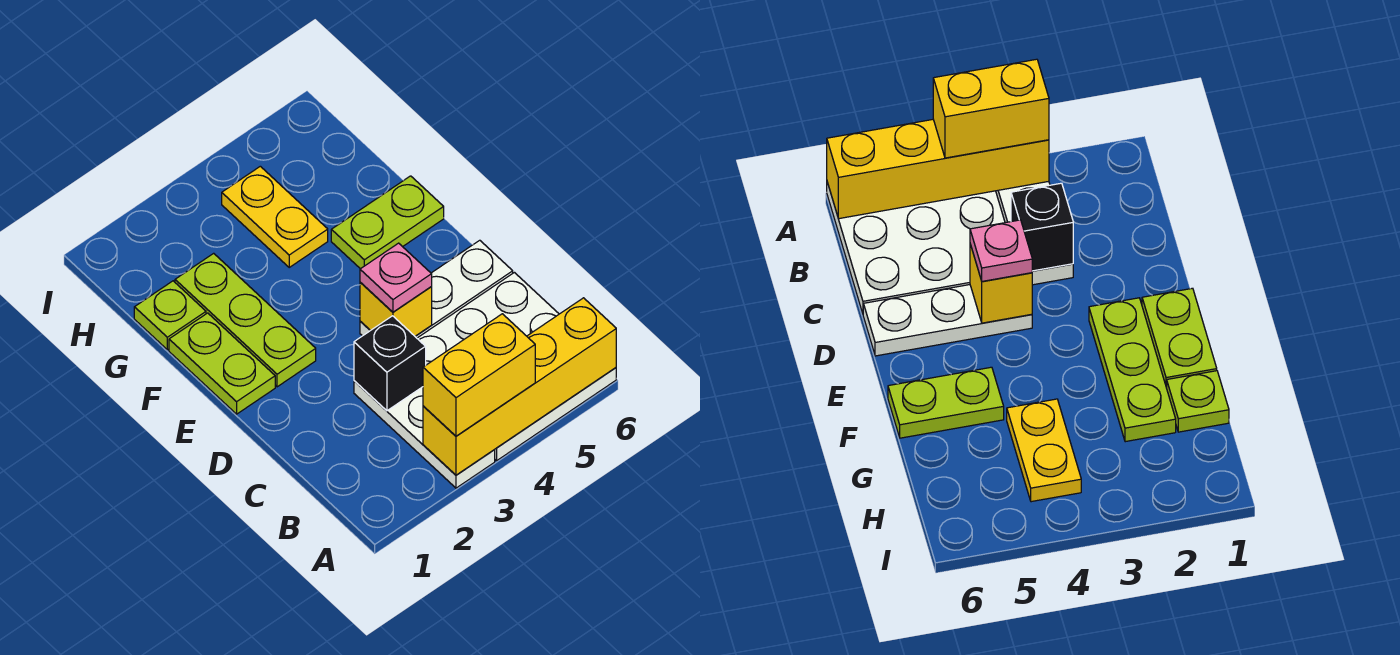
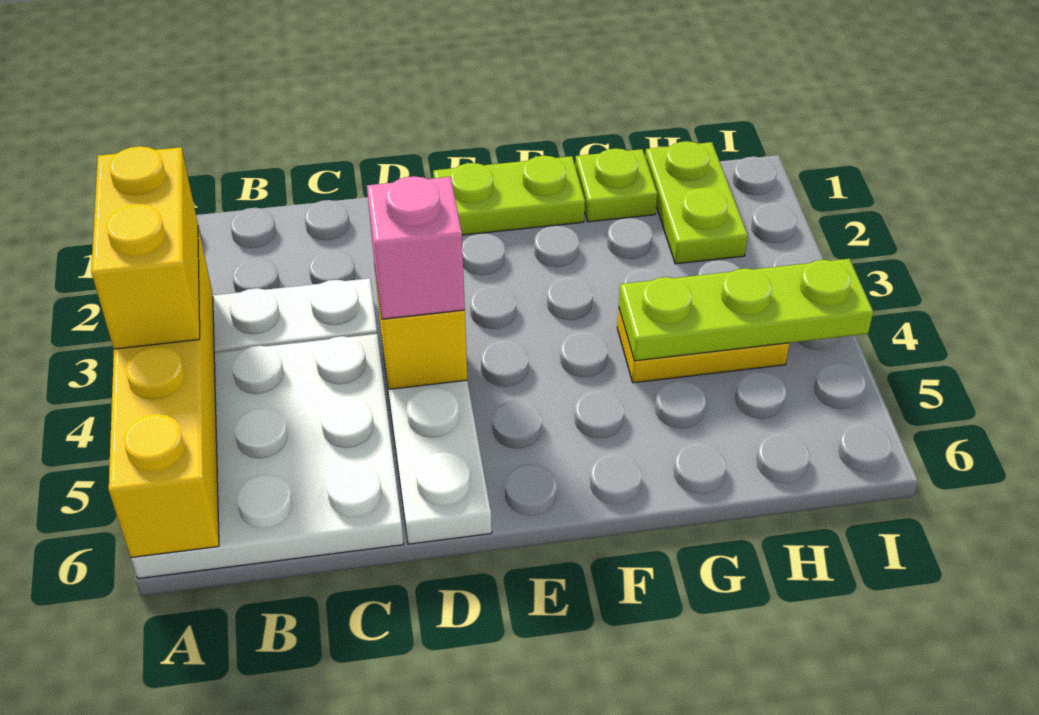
black brick C3 level 2 -> none
pink plate D4 level 3 -> pink brick D4 level 3
lime plate E2:G2 level 1 -> lime plate G4:I4 level 2
lime plate F5:F6 level 1 -> lime plate H1:H2 level 1

